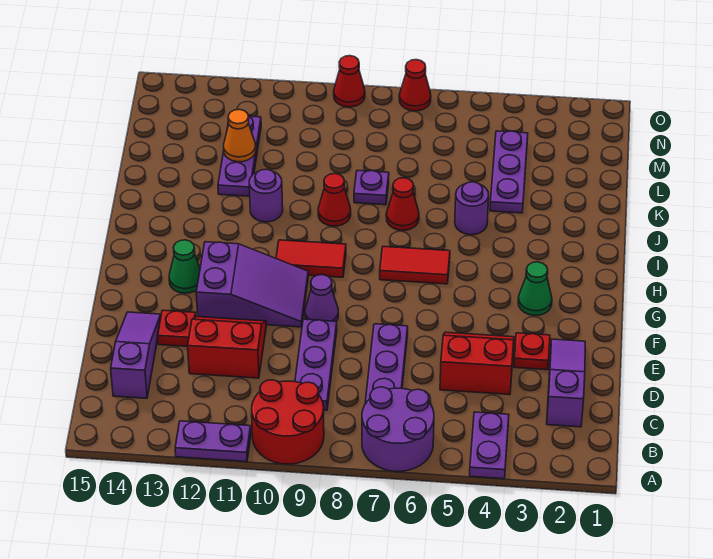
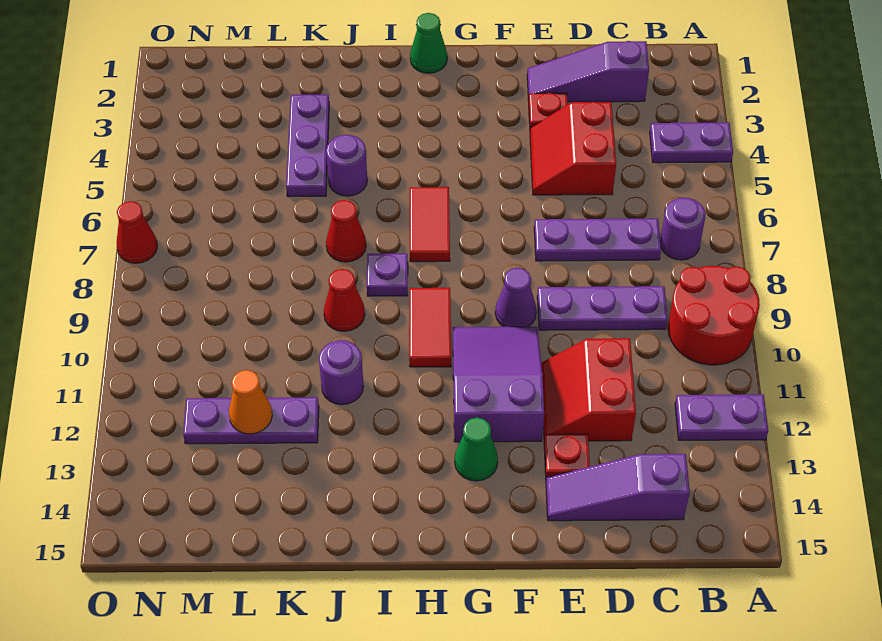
purple round brick A6:B7 level 1 -> purple round brick B7 level 1
purple plate A11:A12 level 1 -> purple plate A12:B12 level 1
green cone G3 level 1 -> green cone H1 level 1
purple plate K4:M4 level 1 -> purple plate K3:K5 level 1
purple plate K8 level 1 -> purple plate I8 level 1
red cone O9 level 1 -> none

